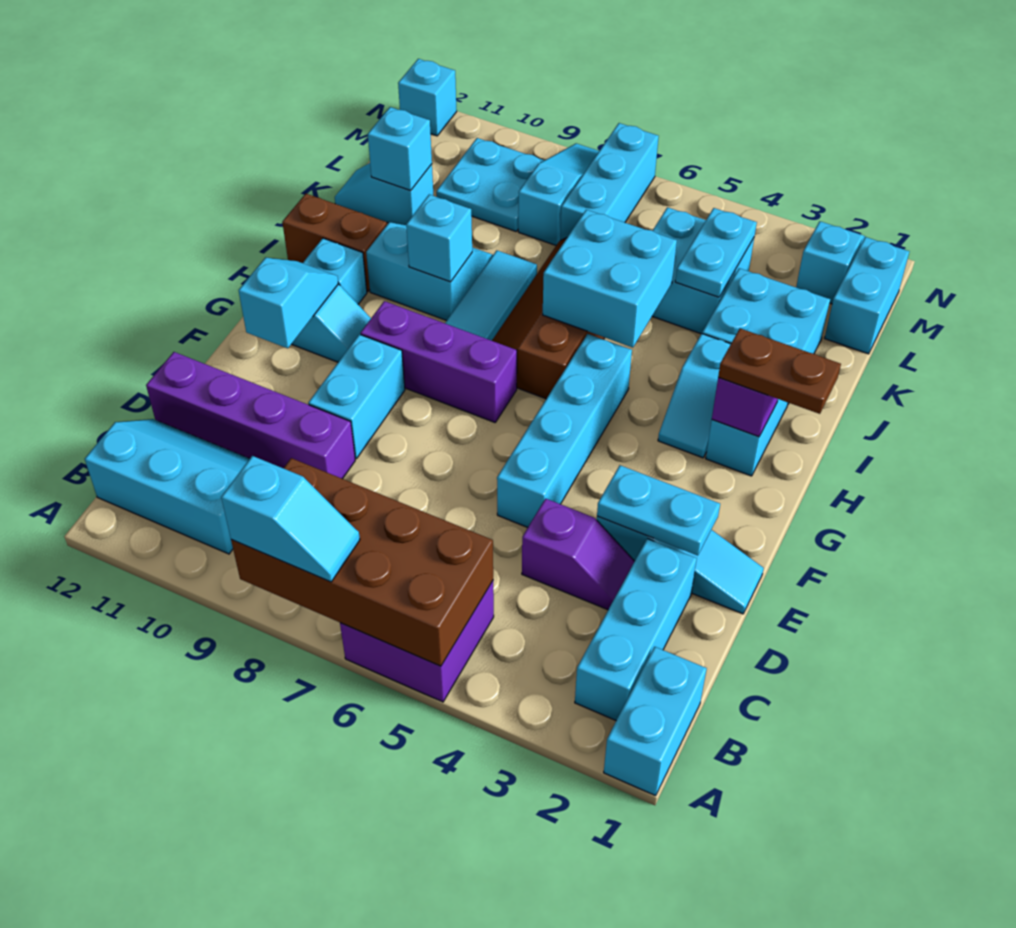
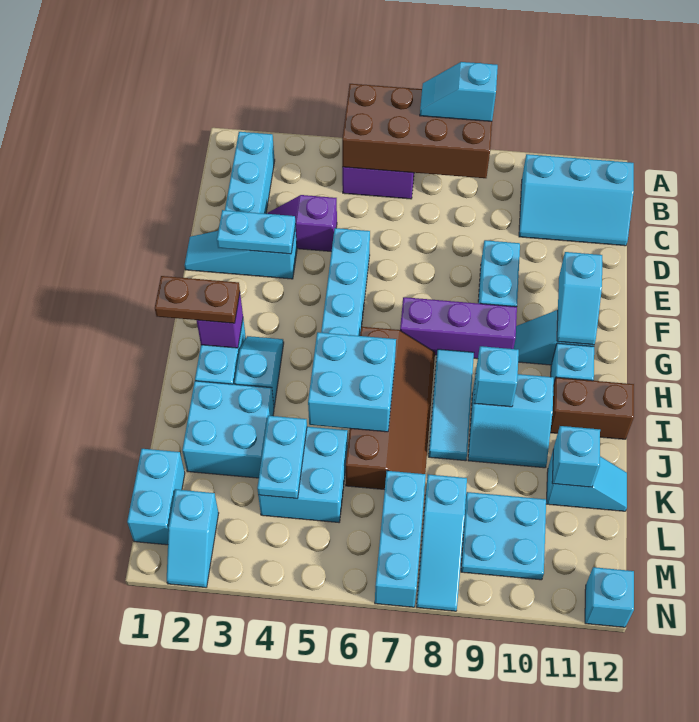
cyan brick A1:B1 level 1 -> none
purple brick D9:D12 level 1 -> none

